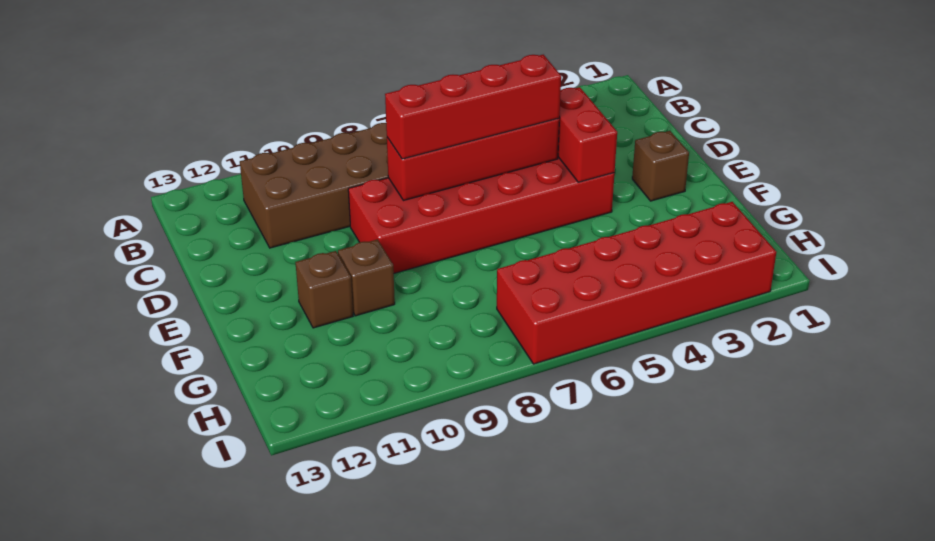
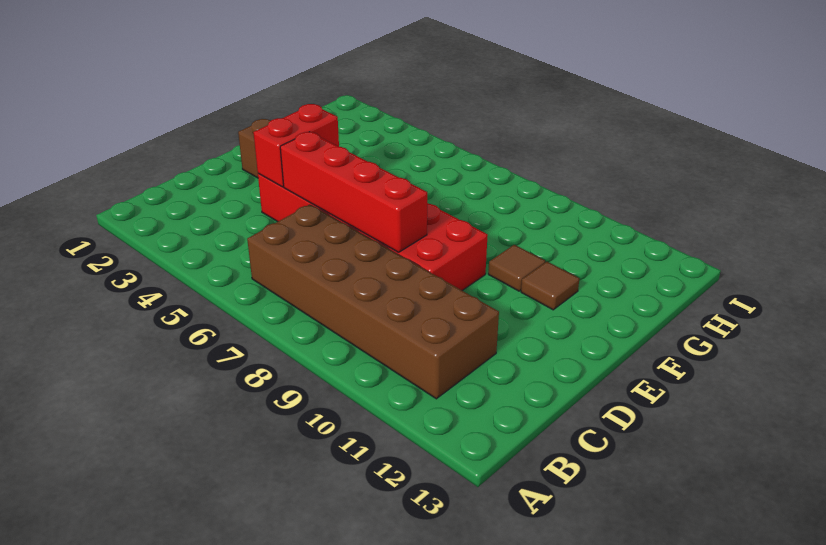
red brick D5:D8 level 3 -> none
brown brick F10 level 1 -> brown tile F10 level 1
brown brick F11 level 1 -> brown tile F11 level 1
red brick H2:I7 level 1 -> none

